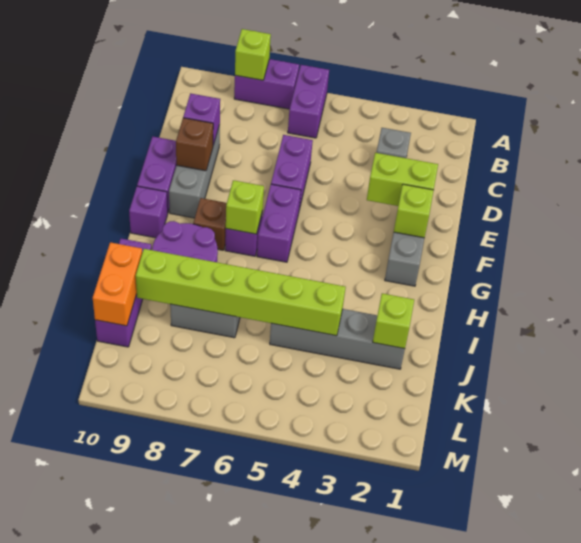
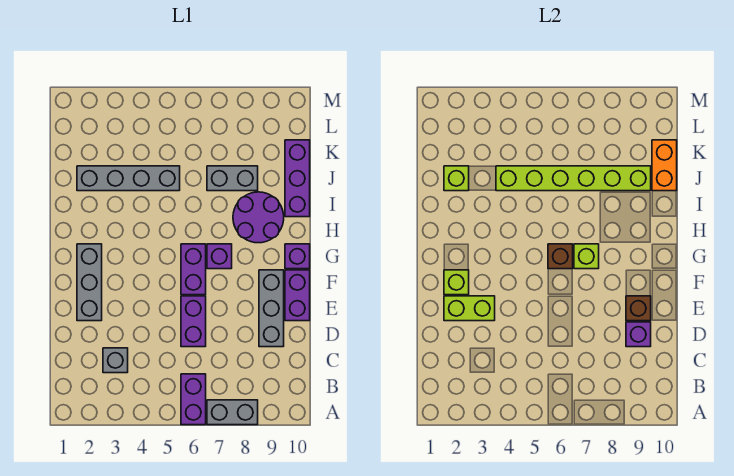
purple brick A7:A8 level 1 -> grey brick A7:A8 level 1
lime brick A8 level 2 -> none
brown brick G8 level 1 -> brown brick G6 level 2

